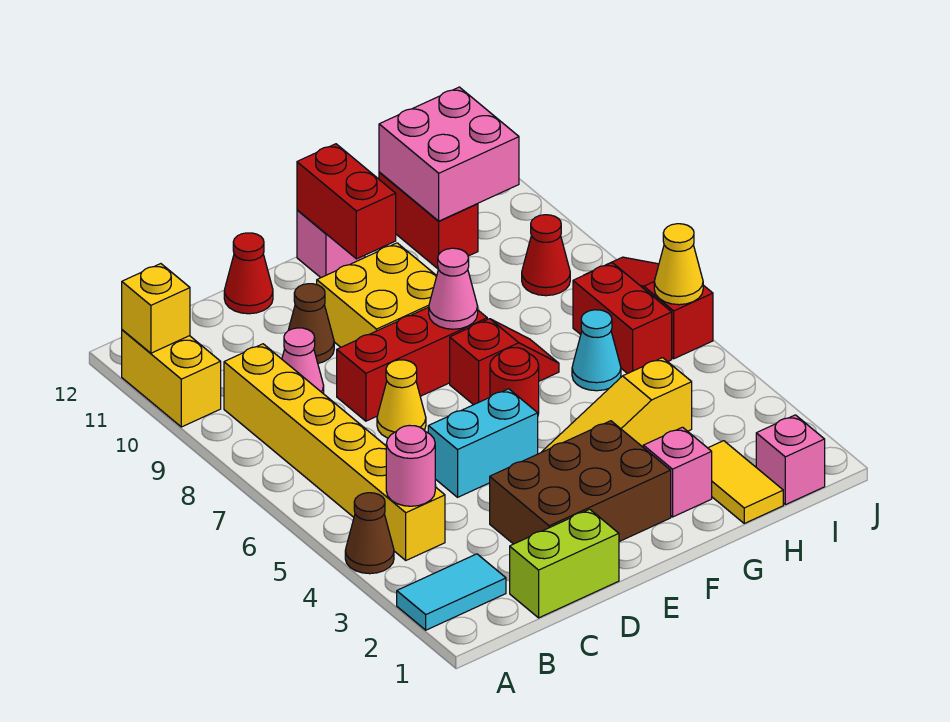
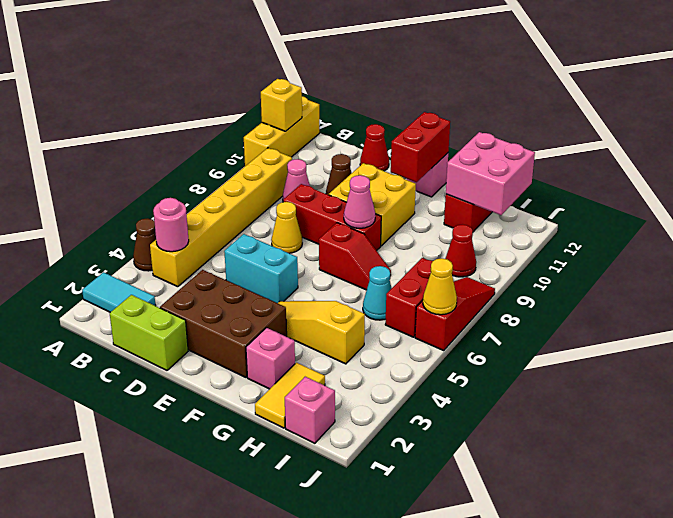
yellow brick A10:A11 level 1 -> yellow brick A10:A12 level 1
red round brick F6 level 1 -> none

